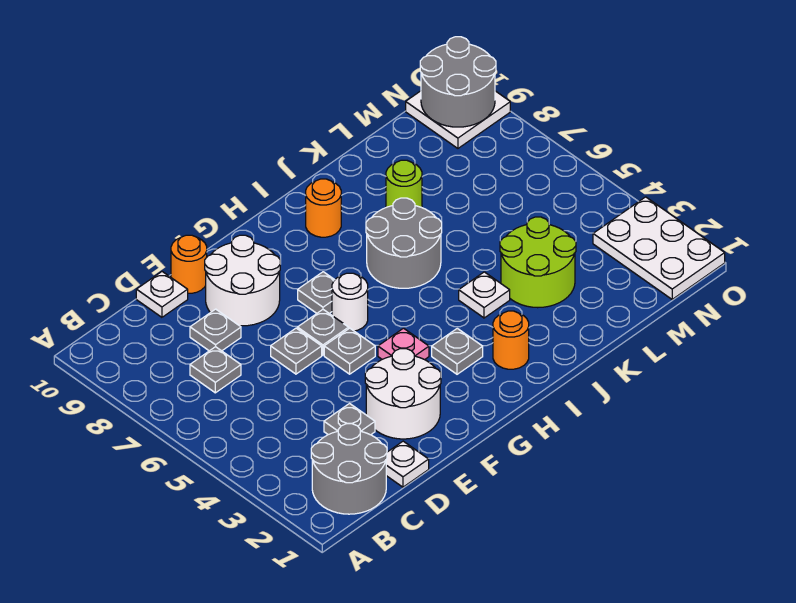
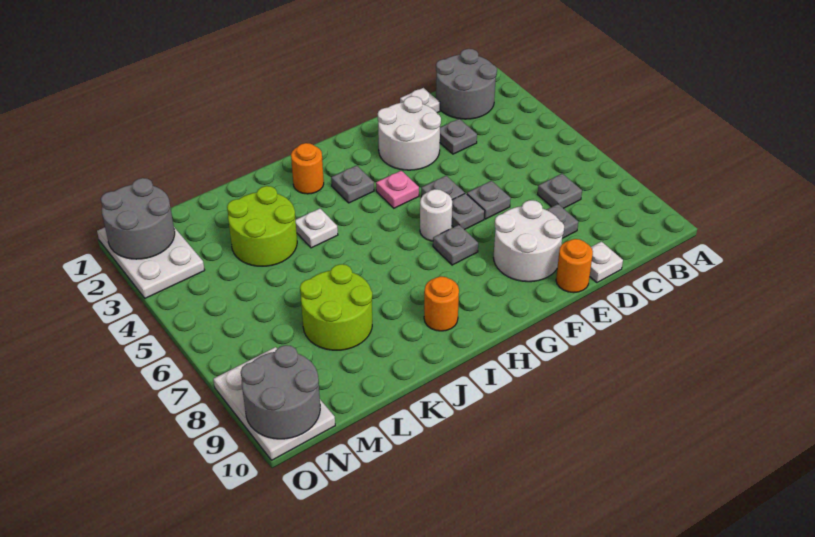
grey round brick I6:J7 level 1 -> grey round brick N1:O2 level 2
lime round brick K8 level 1 -> lime round brick K7:L8 level 1
white plate N9:O10 level 1 -> white plate N8:O10 level 1

